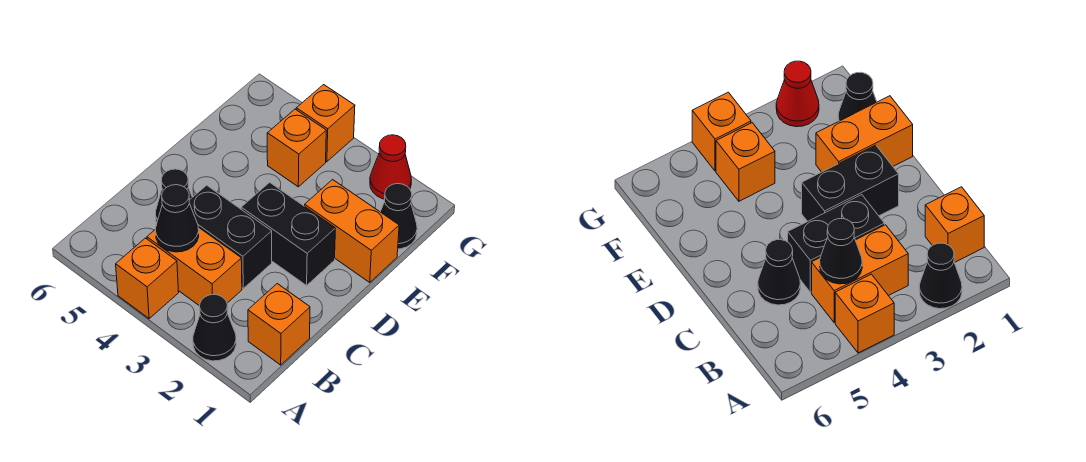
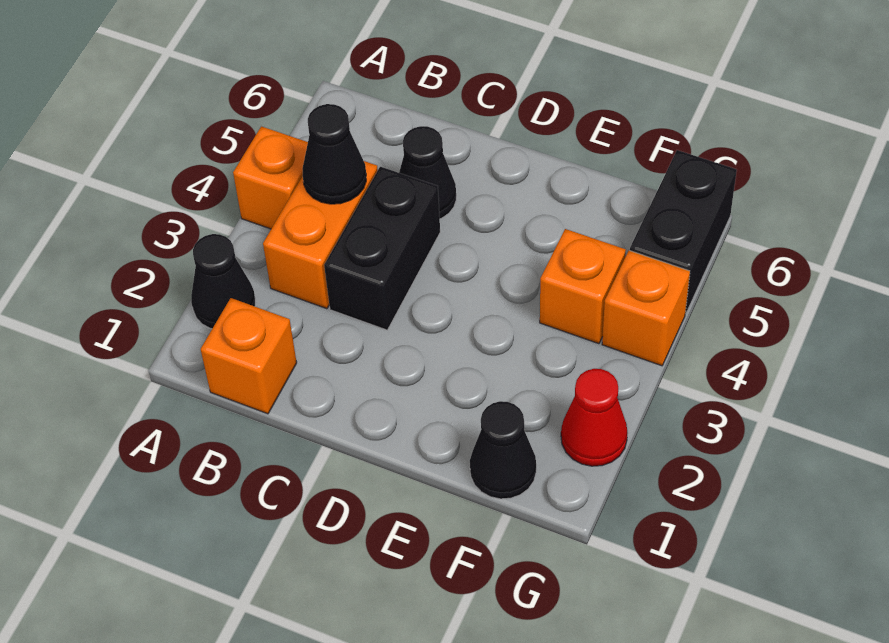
black brick D2:D3 level 1 -> black brick G5:G6 level 1
orange brick E1:E2 level 1 -> none

